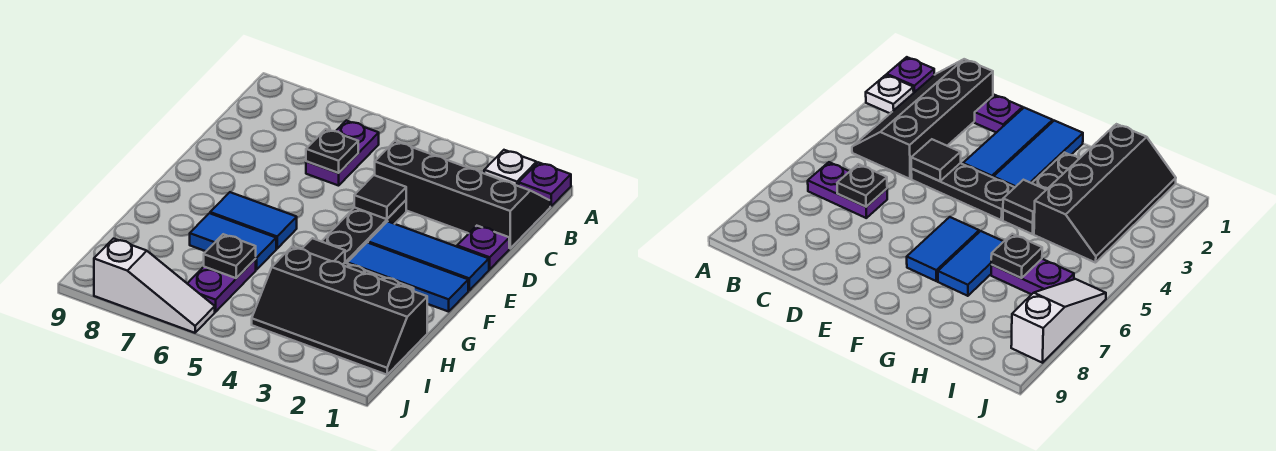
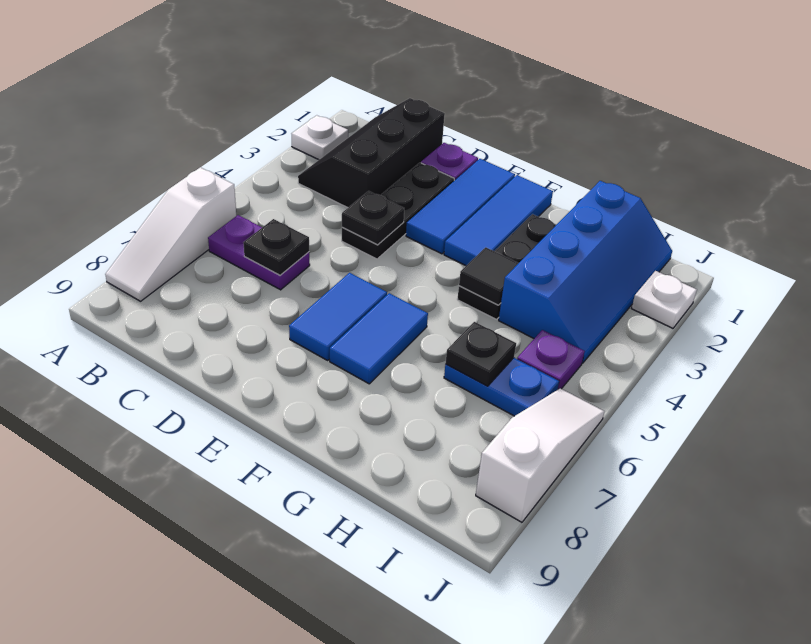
purple plate A1 level 1 -> purple plate I5 level 1
none -> white slope A6:A8 level 1 top 6
black slope B1:C4 level 1 top C -> black slope B1:C3 level 1 top C
black plate D4:F4 level 1 -> black plate D2:D4 level 1
black tile D4 level 2 -> black plate D4 level 2
blue tile G6:G7 level 1 -> blue tile E6:E7 level 1
black slope H1:I4 level 1 top H -> blue slope H1:I4 level 1 top H
purple plate H6:I6 level 1 -> blue plate H6:I6 level 1
none -> white plate J2 level 1

